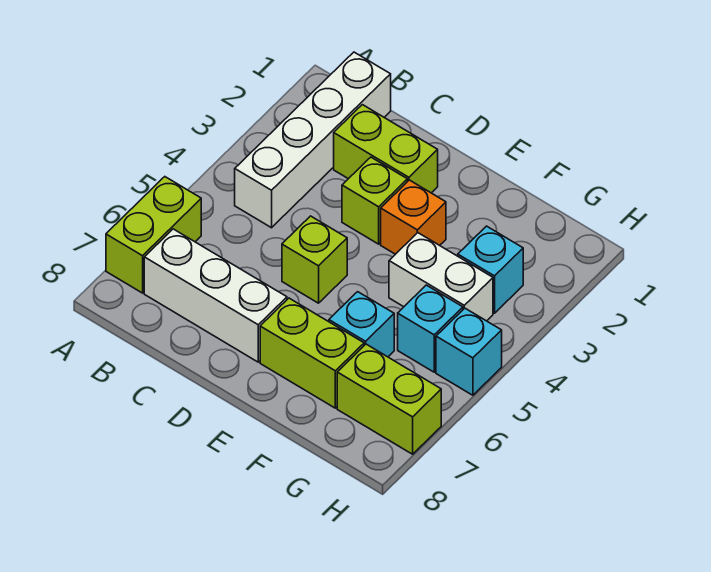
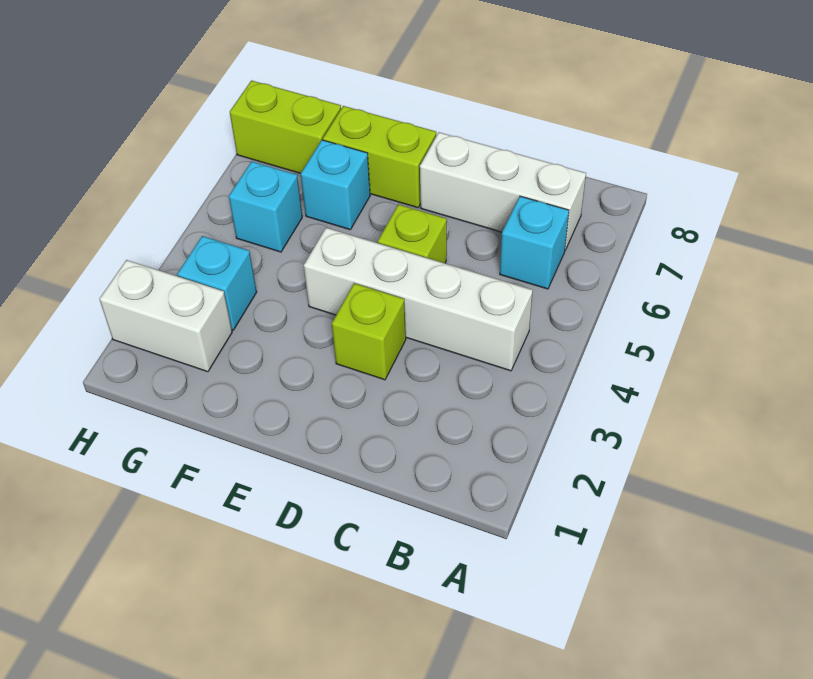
lime brick A6:A7 level 1 -> none
white brick B1:B4 level 1 -> white brick B4:E4 level 1
lime brick C2:D2 level 1 -> none
orange brick E3 level 1 -> none
white brick F4:G4 level 1 -> white brick G2:H2 level 1
cyan brick H5 level 1 -> cyan brick B6 level 1

